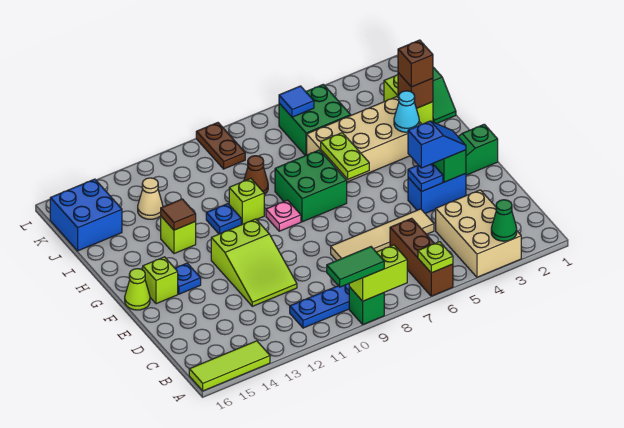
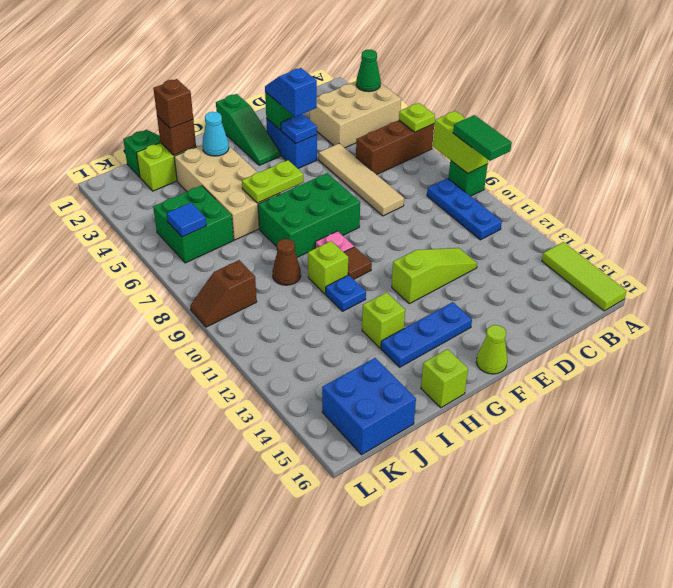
lime slope D11:F12 level 1 top F -> lime slope D12:F12 level 1 top F
blue plate F14 level 1 -> blue plate F14:H14 level 1
lime brick F15 level 1 -> lime brick H16 level 1
green brick G7:H8 level 1 -> green brick F7:H8 level 1
brown tile H13 level 2 -> brown tile G10 level 1
tan cone J13 level 1 -> none
brown plate K9:L9 level 1 -> brown slope K9:L9 level 1 top K

